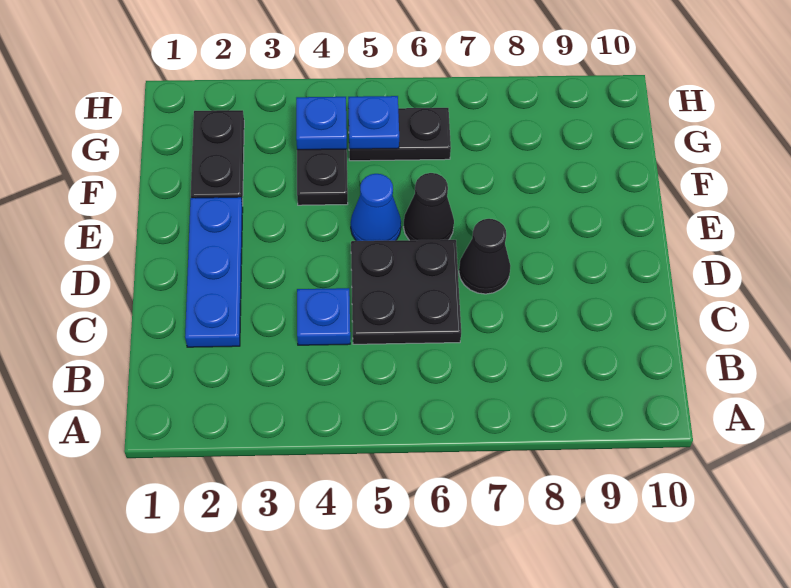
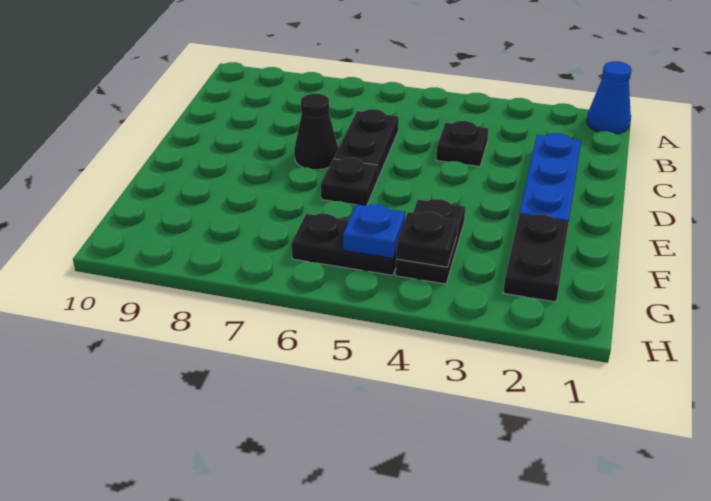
blue plate C4 level 1 -> black plate C4 level 1
black plate C5:D6 level 1 -> black plate C6:D6 level 1
blue cone E5 level 1 -> blue cone A1 level 1
black cone E6 level 1 -> black plate E6 level 1
blue plate G4 level 2 -> black plate G4 level 2

